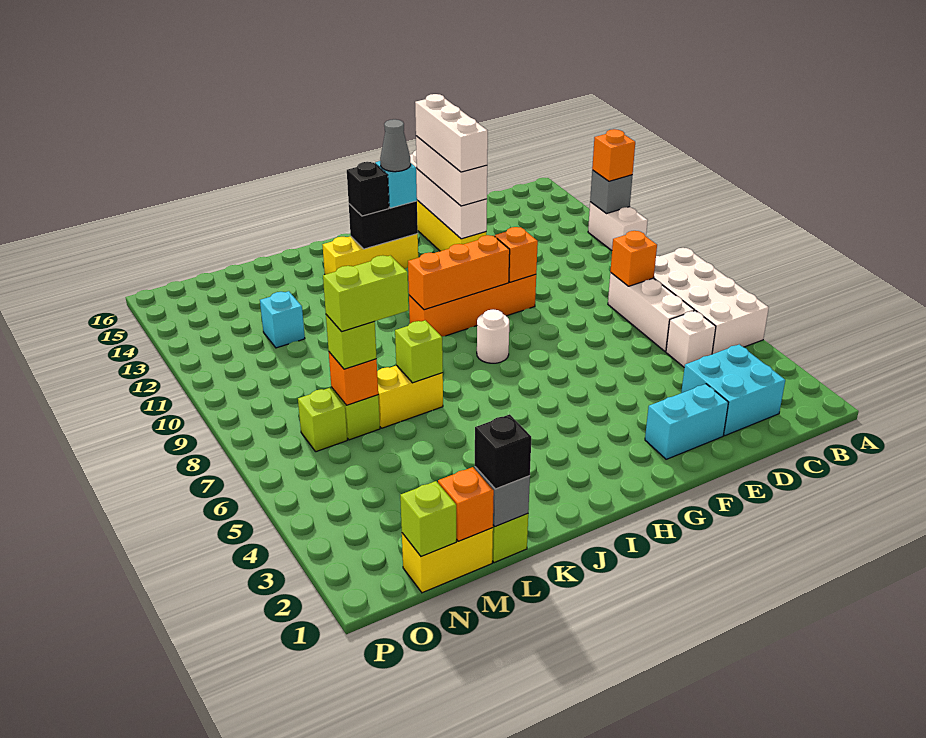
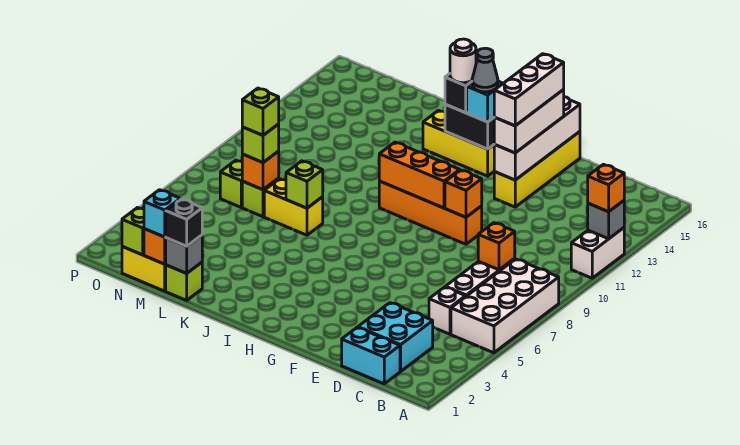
cyan brick E2:F2 level 1 -> cyan brick C1:D1 level 1
white round brick H8 level 1 -> white round brick I14 level 4
lime brick L7:M7 level 4 -> lime brick M7 level 4
cyan brick M12 level 1 -> cyan brick M1 level 3

